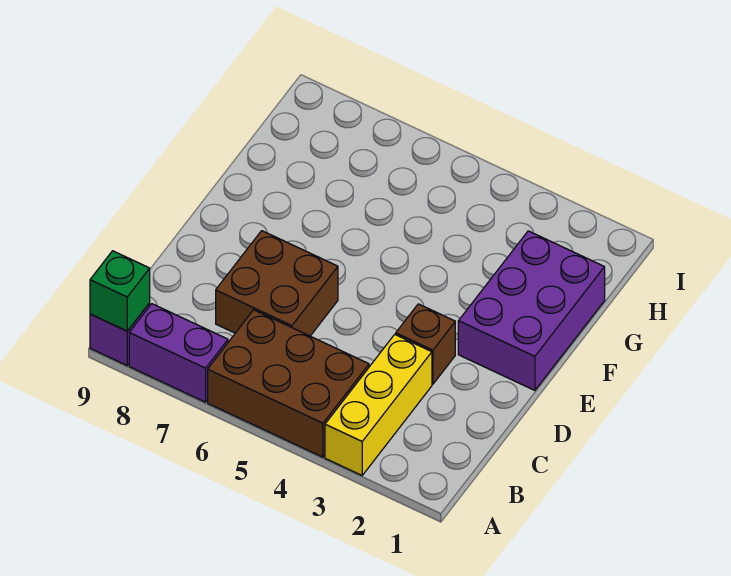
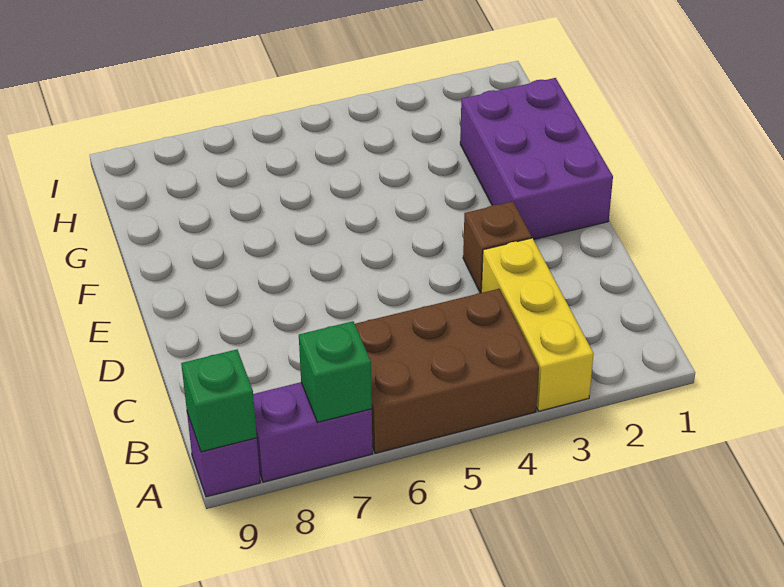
none -> green brick A7 level 2
brown brick C6:D7 level 1 -> none

